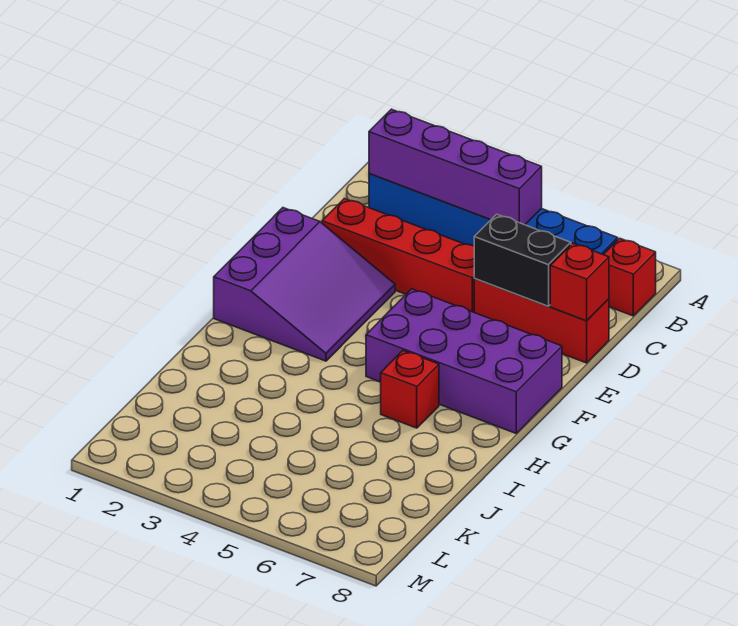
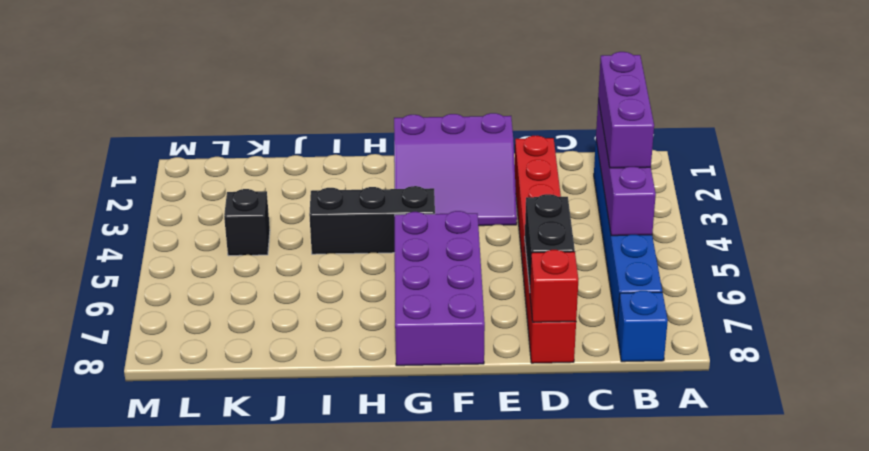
none -> purple brick B2:B4 level 3
red brick B8 level 1 -> blue brick B8 level 1
none -> black brick G4:I4 level 1
red brick H6 level 1 -> none
none -> black brick K4 level 1

